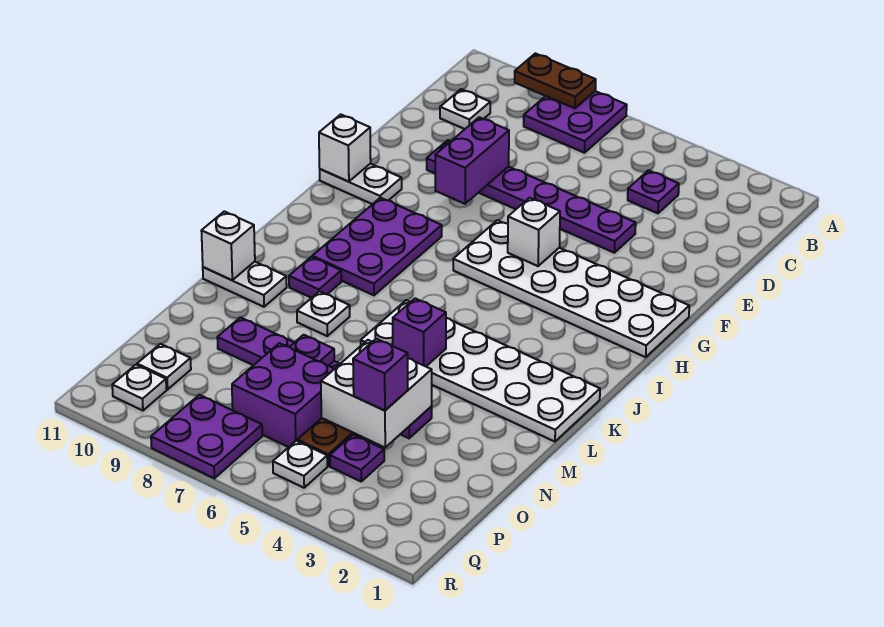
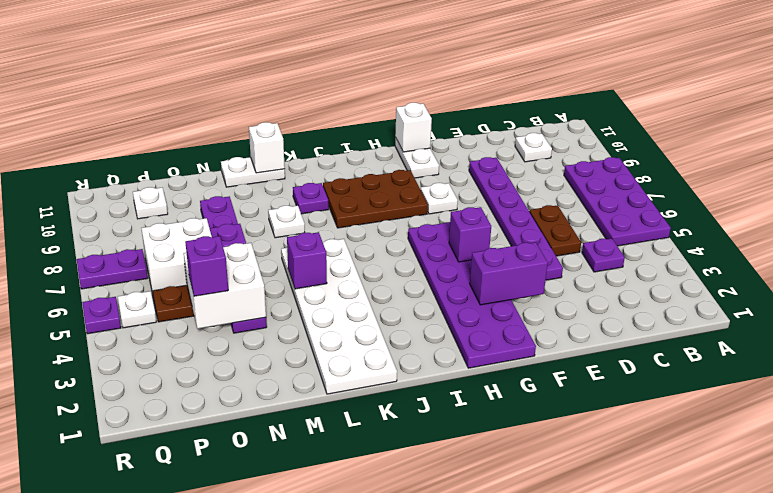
purple plate A7:B8 level 1 -> purple plate A5:B8 level 1
brown plate A8:A9 level 2 -> brown plate D5:D6 level 1
purple brick E8:F8 level 2 -> purple brick F3:G3 level 2
white plate G1:H6 level 1 -> purple plate G1:H6 level 1
white brick G5 level 2 -> purple brick G5 level 2
purple plate H8:J9 level 1 -> brown plate H8:J9 level 1
white plate L10:L11 level 1 -> white plate L11:M11 level 1
purple brick O6:P7 level 1 -> white brick O6:P7 level 1
purple plate P4 level 1 -> purple plate R5 level 1
purple plate Q7:R8 level 1 -> purple plate Q7:R7 level 1
white plate Q10 level 1 -> white plate G8 level 1

